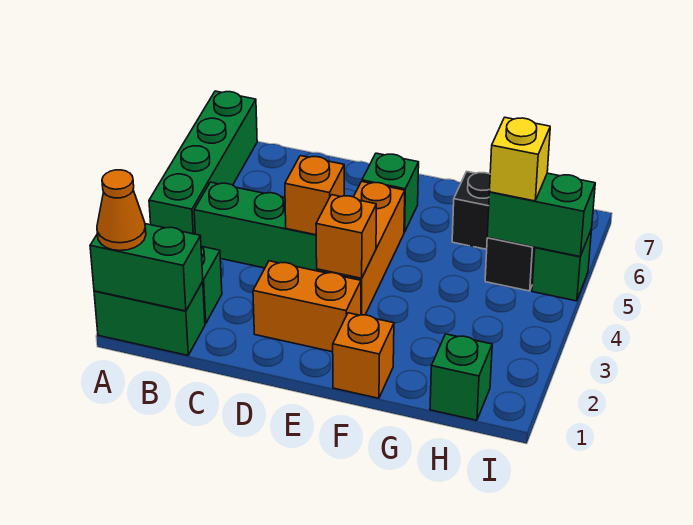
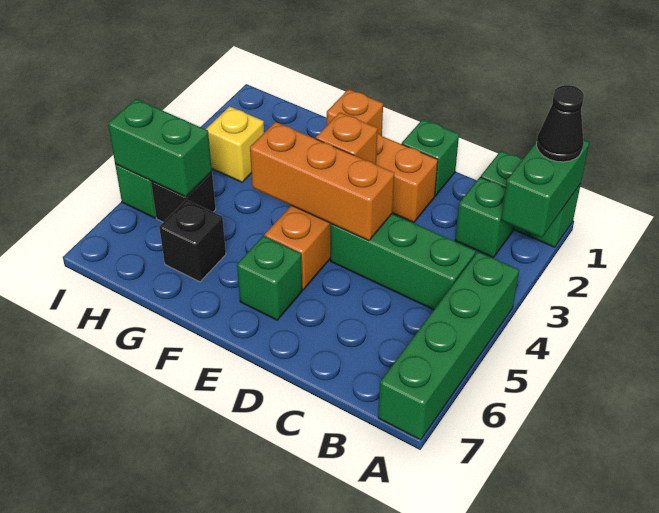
green brick A1:B1 level 2 -> green brick A1:A2 level 2
orange cone A1 level 3 -> black cone A1 level 3
orange brick D4 level 2 -> orange brick D4:F4 level 2
green brick H1 level 1 -> green brick D1 level 1
yellow brick H5 level 3 -> yellow brick H3 level 1

